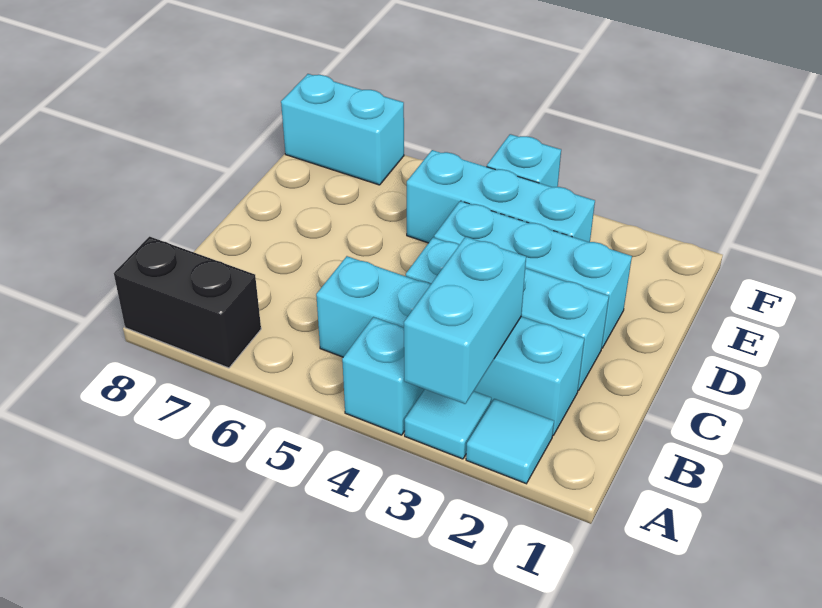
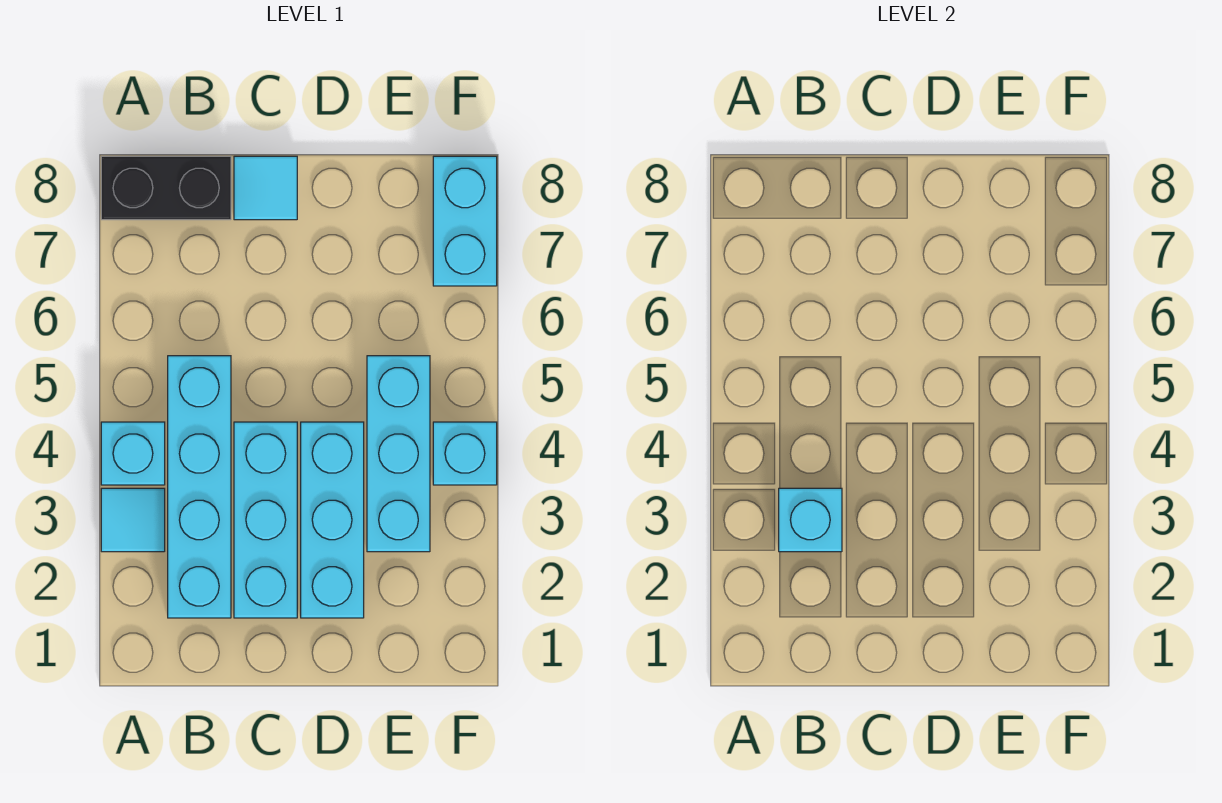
cyan tile A2 level 1 -> cyan tile C8 level 1
cyan brick A3:B3 level 2 -> cyan brick B3 level 2
black brick A7:A8 level 1 -> black brick A8:B8 level 1

